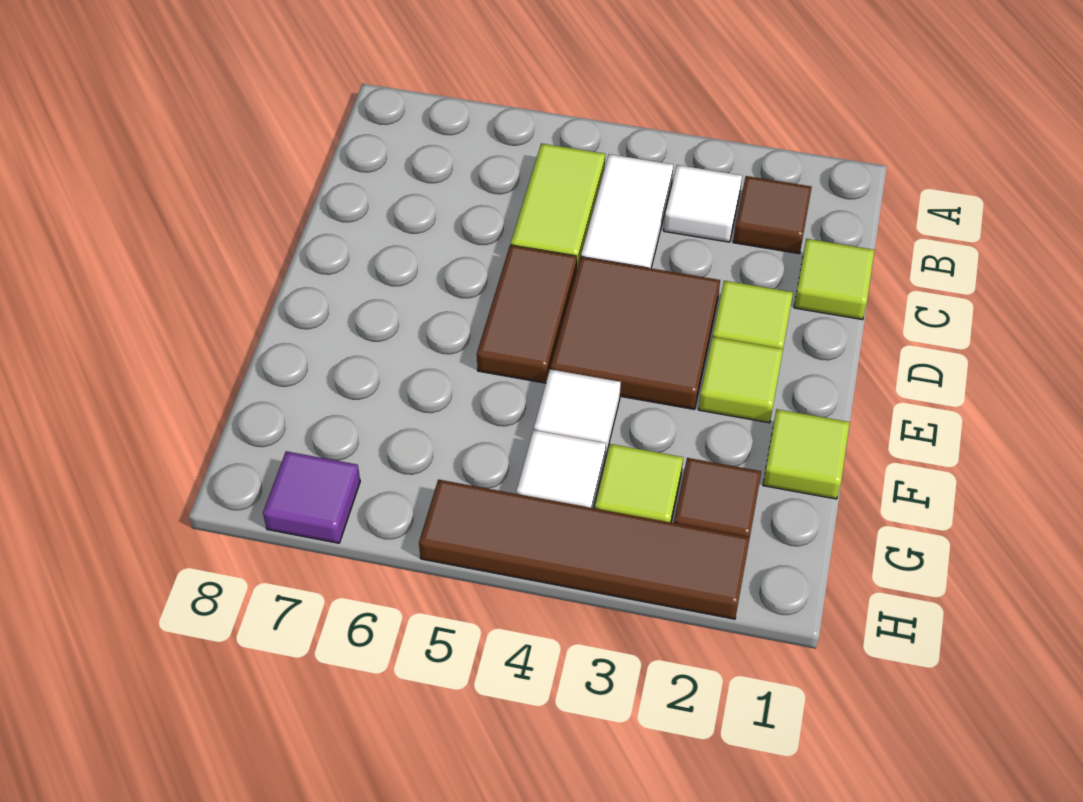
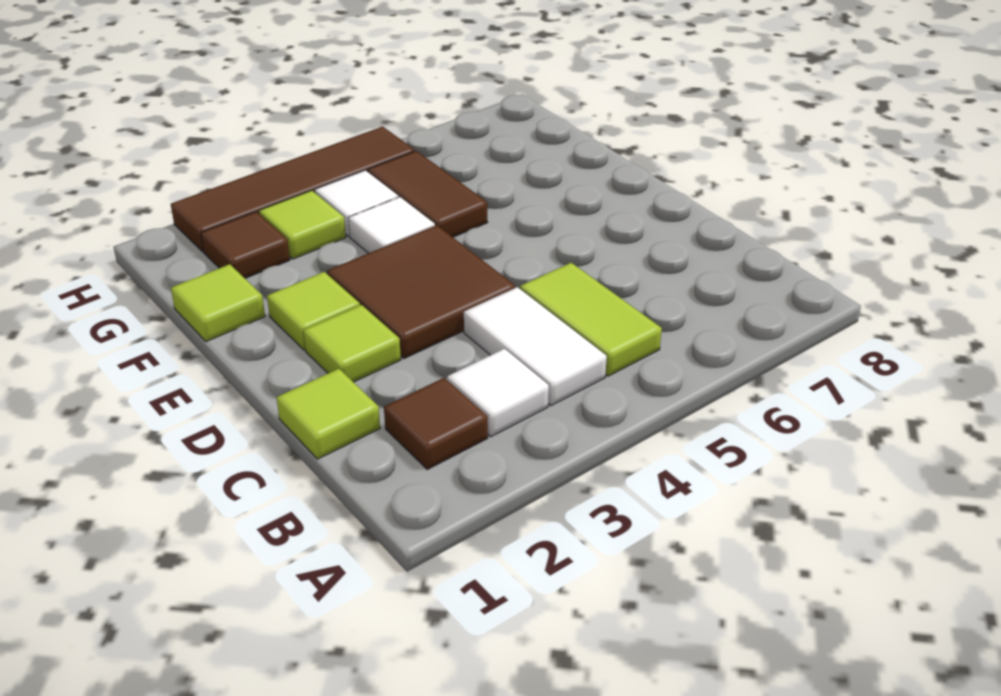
brown tile D5:E5 level 1 -> brown tile F5:G5 level 1
purple tile H7 level 1 -> none

